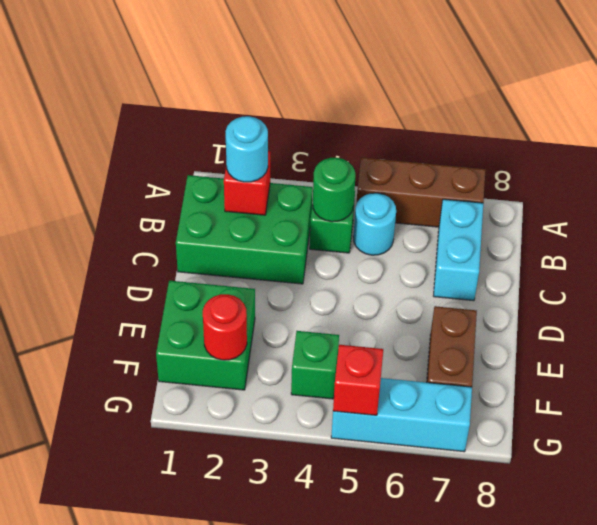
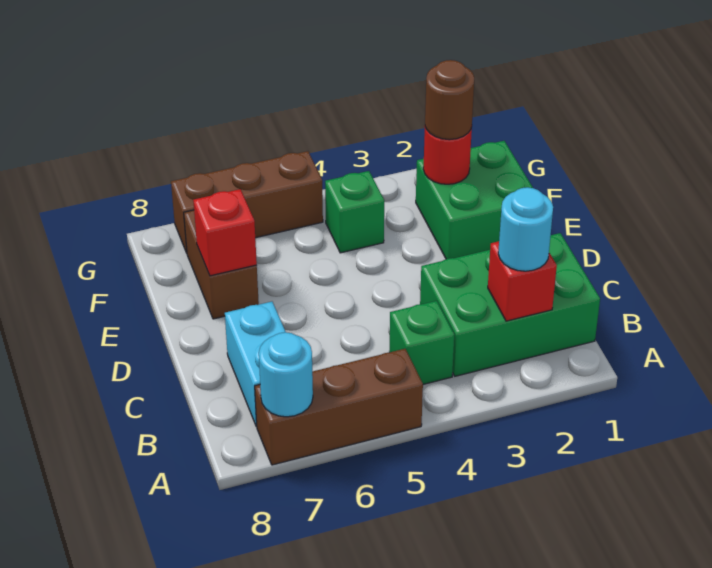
green round brick B4 level 2 -> none
cyan round brick B5 level 1 -> cyan round brick A7 level 2
none -> brown round brick F2 level 3
cyan brick G5:G7 level 1 -> brown brick G5:G7 level 1
red brick G5 level 2 -> red brick E7 level 2

